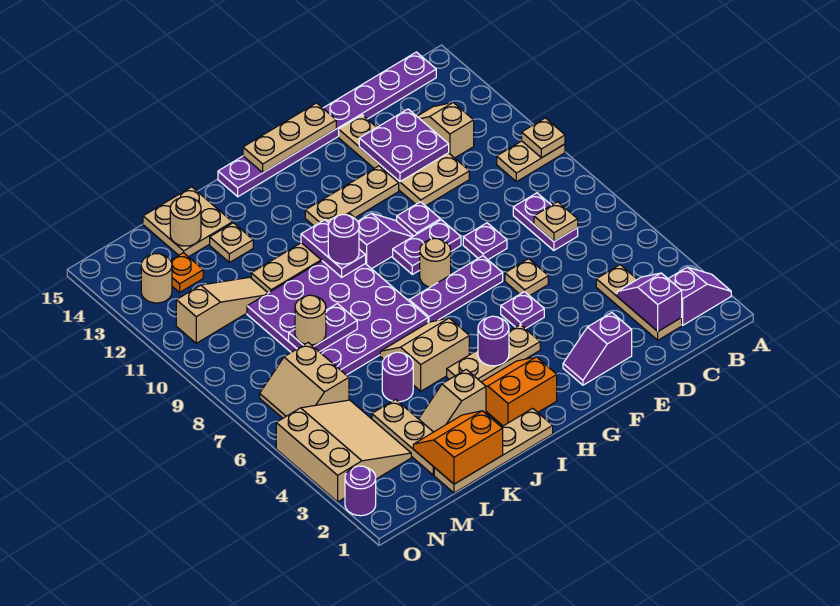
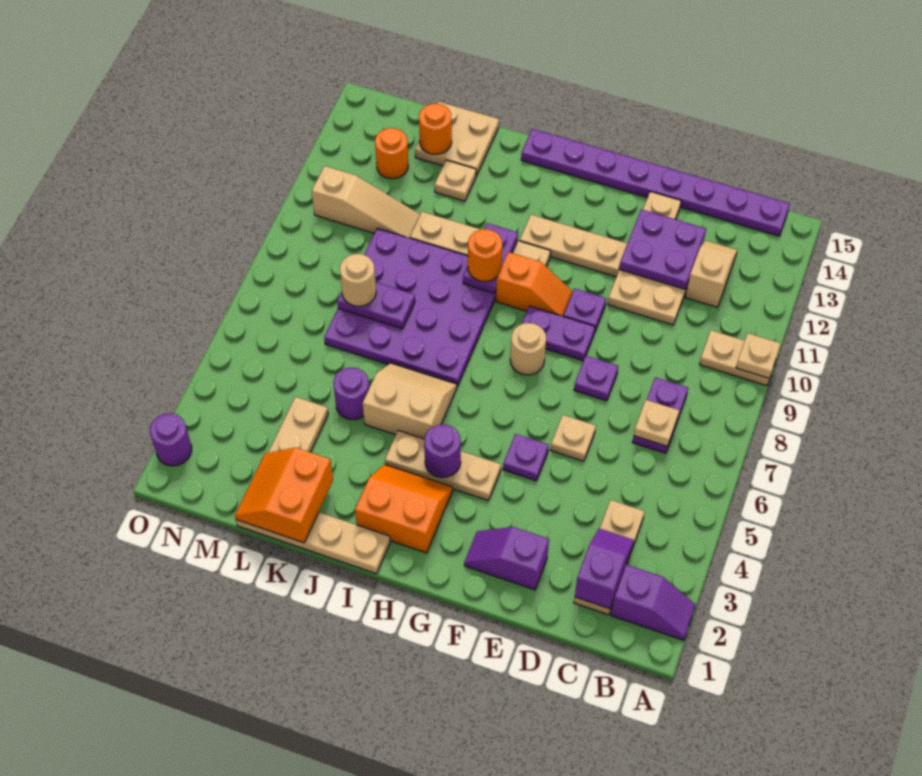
purple plate F7:H7 level 1 -> none
tan plate F15:H15 level 2 -> none
purple slope G10:H10 level 1 top H -> orange slope G10:H10 level 1 top H
purple round brick I10 level 3 -> orange round brick I10 level 3
tan slope J3:K3 level 1 top J -> none
orange slope K1:L2 level 2 top 1 -> orange slope K1:L2 level 2 top K
tan round brick L14 level 2 -> orange round brick L14 level 2
tan slope M3:O5 level 1 top O -> none
tan slope M6:N7 level 1 top M -> none
orange plate M13 level 1 -> orange round brick M13 level 1
tan round brick N13 level 1 -> none

